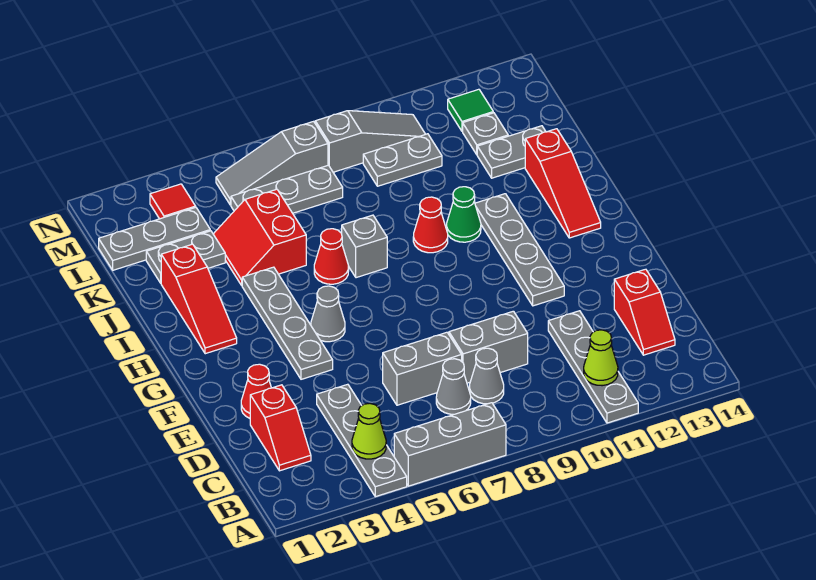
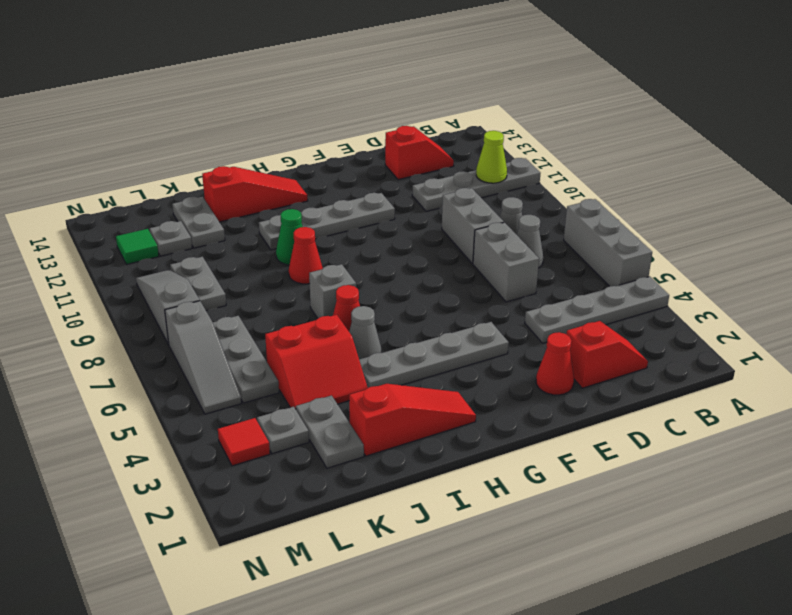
lime cone B4 level 2 -> none
grey cone G5 level 1 -> grey cone I5 level 1
grey plate L1:L3 level 1 -> grey plate L3 level 1

